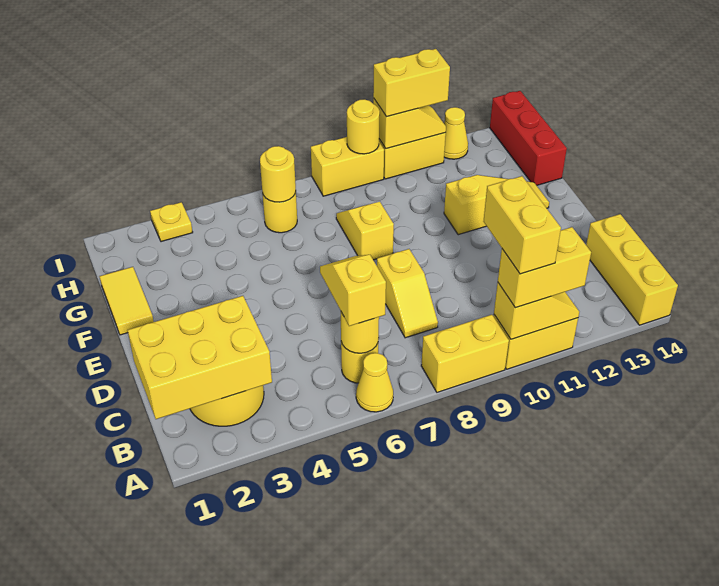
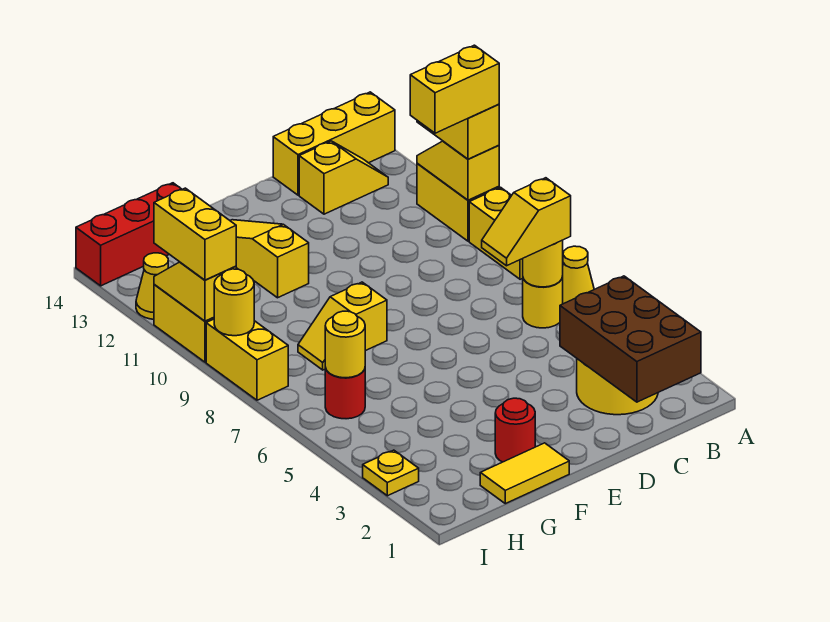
yellow brick B1:C3 level 2 -> brown brick B1:C3 level 2
yellow slope C8:D8 level 1 top D -> yellow slope B13:C13 level 1 top C
none -> red round brick F2 level 1
yellow round brick H6 level 1 -> red round brick H6 level 1

